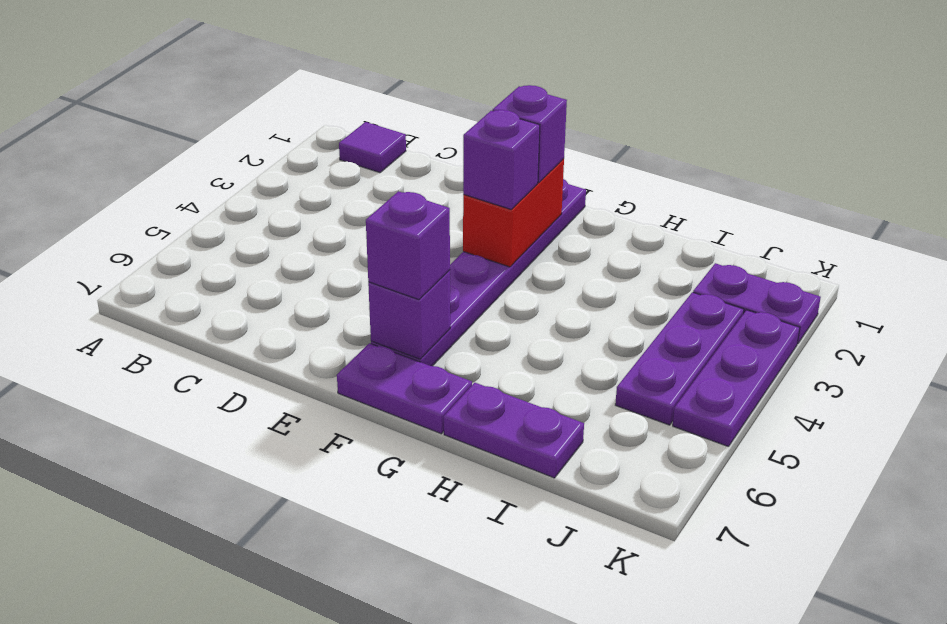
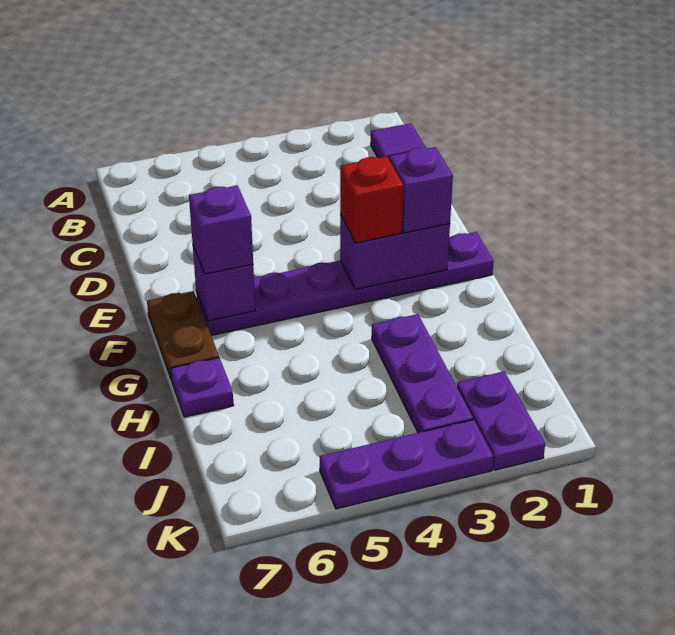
red brick F2:F3 level 2 -> purple brick F2:F3 level 2
purple brick F3 level 3 -> red brick F3 level 3
purple plate F7:G7 level 1 -> brown plate F7:G7 level 1
purple plate H7:I7 level 1 -> purple plate H7 level 1
purple plate J3:J5 level 1 -> purple plate H3:J3 level 1

